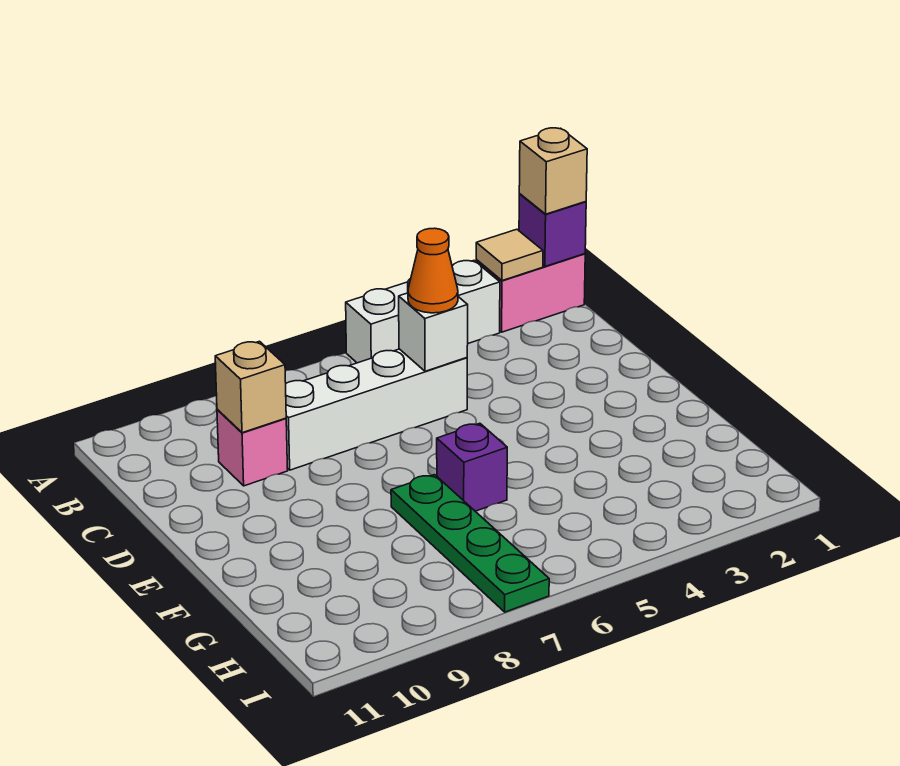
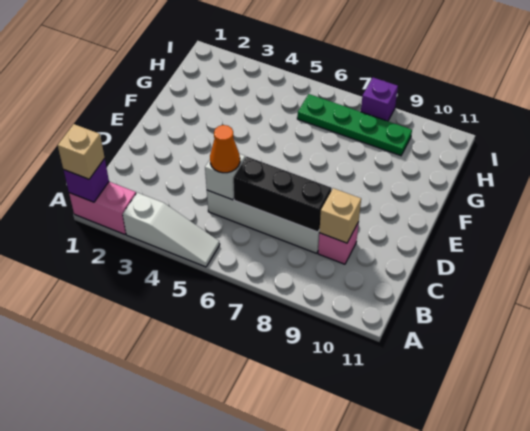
tan tile A2 level 2 -> none
white brick A3:A5 level 1 -> white slope A3:A5 level 1 top 3
none -> black brick C6:C8 level 2
purple brick F6 level 1 -> purple brick I8 level 1
green plate F7:I7 level 1 -> green plate H6:H9 level 1

